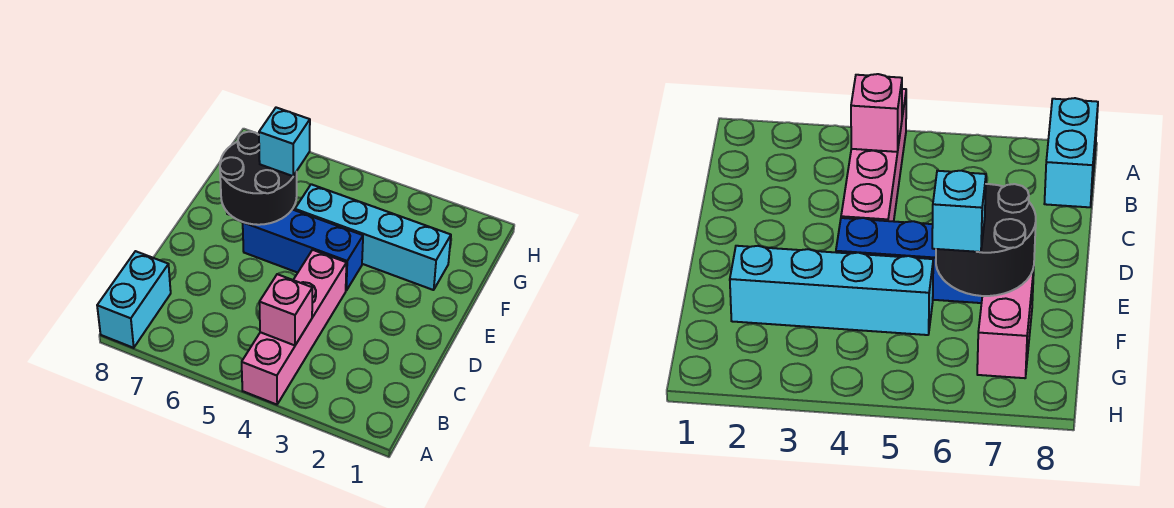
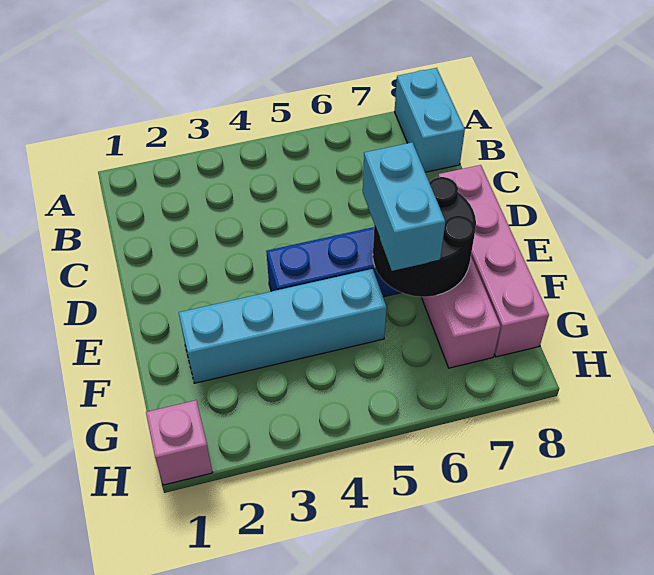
pink brick A4:D4 level 1 -> pink brick D8:G8 level 1
pink brick B4 level 2 -> pink brick H1 level 1
cyan brick F6 level 3 -> cyan brick E6:F6 level 3

